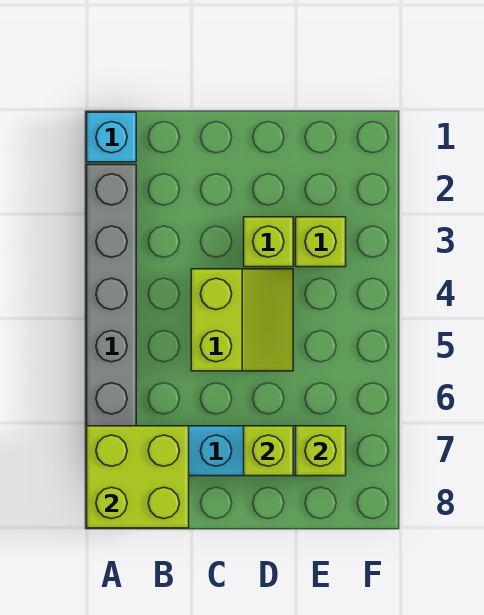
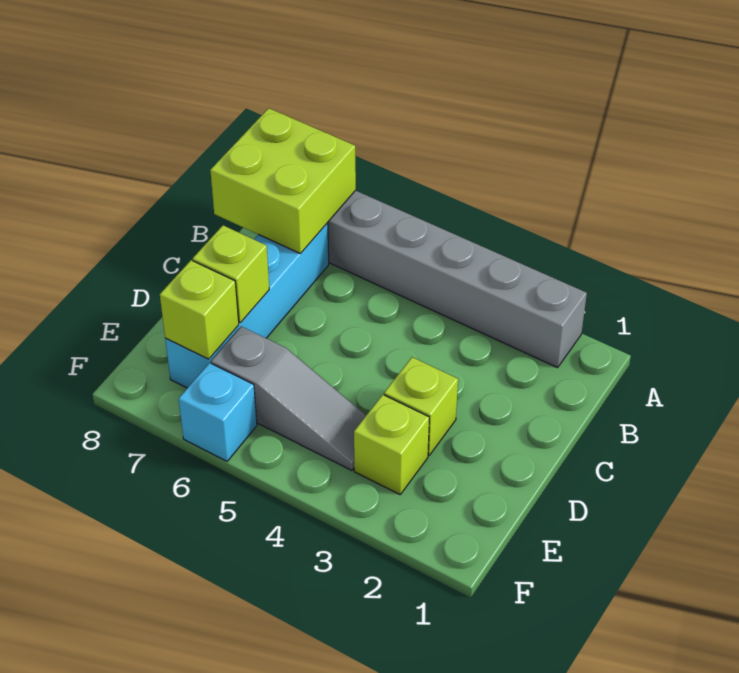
cyan brick A1 level 1 -> cyan brick F6 level 1
lime slope C4:D5 level 1 top C -> none
none -> grey slope E4:E6 level 1 top 6

